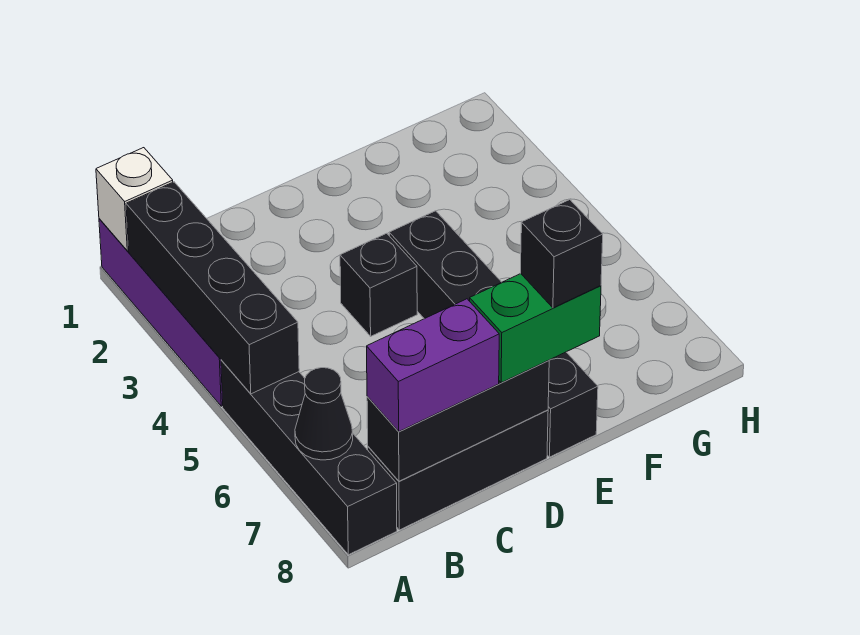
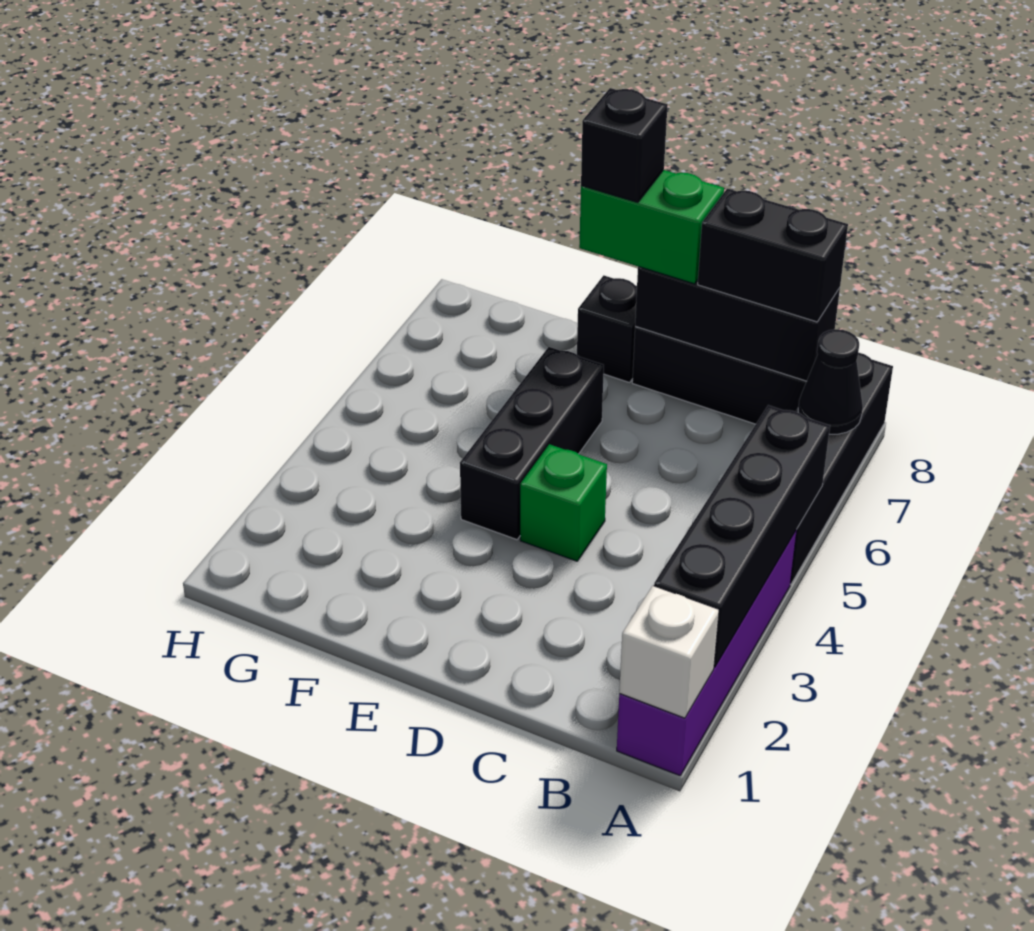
purple brick B8:C8 level 3 -> black brick B8:C8 level 3
black brick D4 level 1 -> green brick D4 level 1

